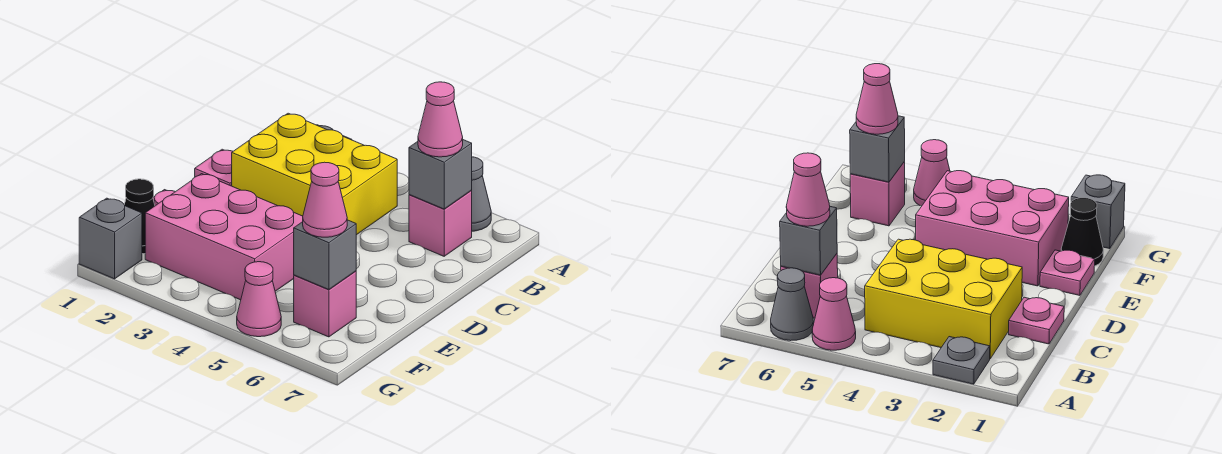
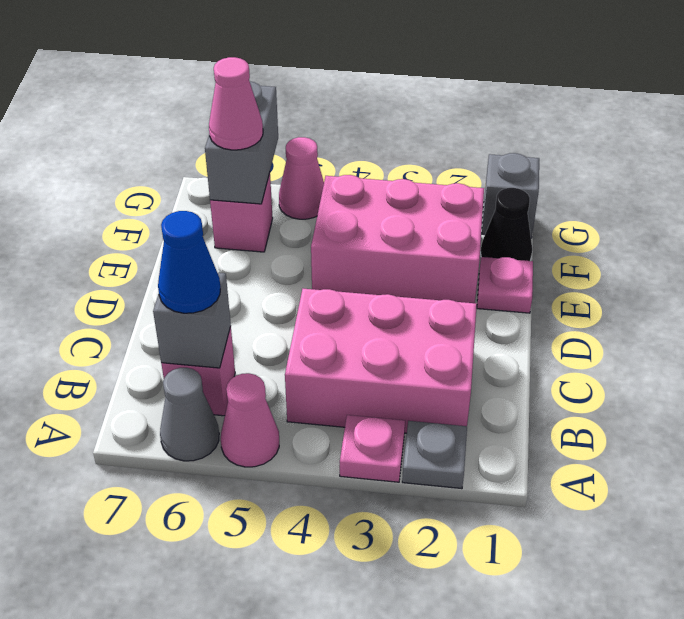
yellow brick B2:C4 level 1 -> pink brick B2:C4 level 1
pink cone B6 level 3 -> blue cone B6 level 3
pink plate C1 level 1 -> pink plate A3 level 1
grey brick F6 level 2 -> grey brick F6:G6 level 2

